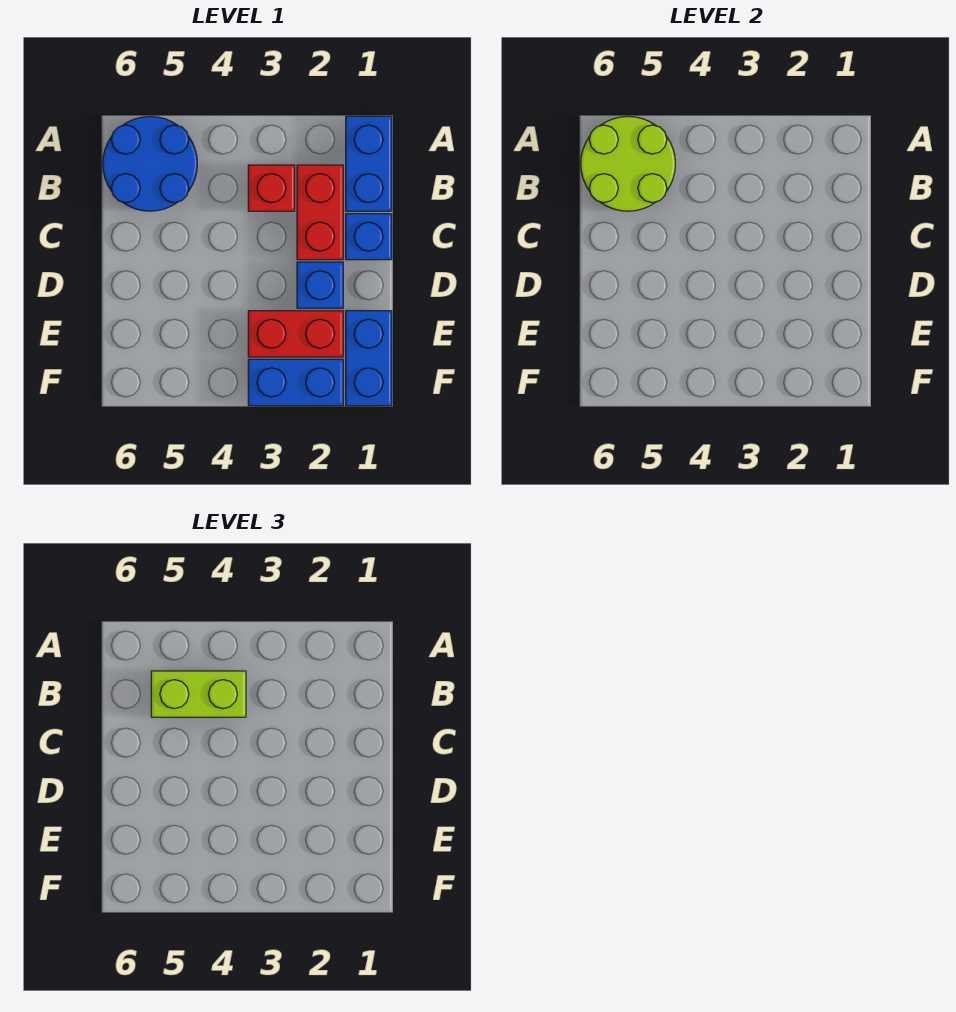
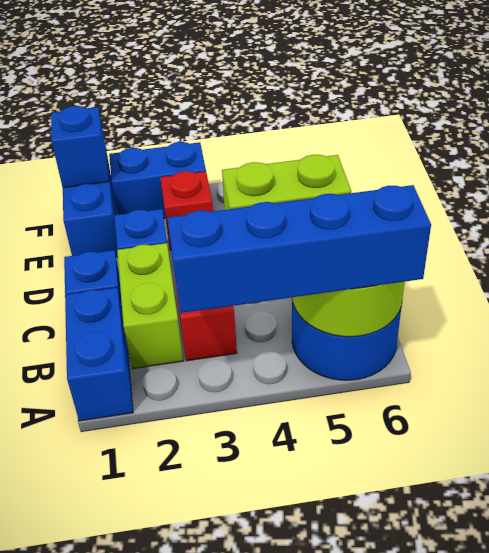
none -> blue brick A3:A6 level 3
red brick B2:C2 level 1 -> lime brick B2:C2 level 1
red brick E2:E3 level 1 -> red brick E3 level 1
none -> blue brick F1 level 2

